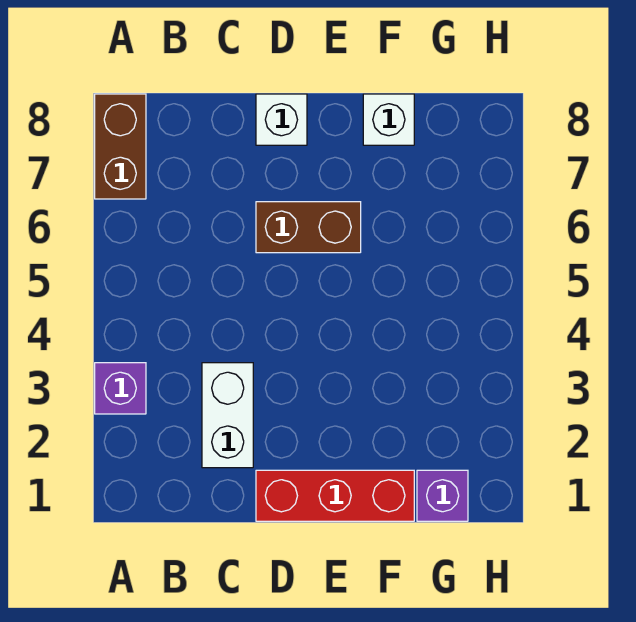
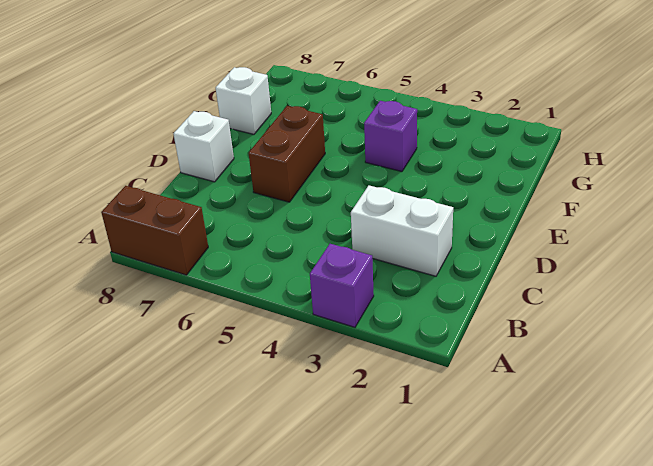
red brick D1:F1 level 1 -> none
purple brick G1 level 1 -> purple brick F4 level 1

